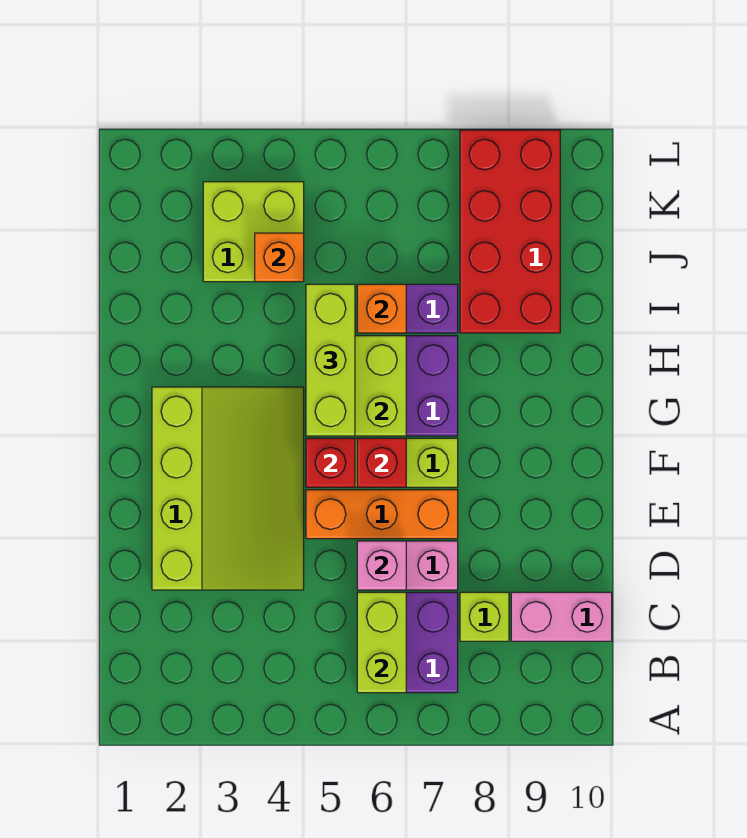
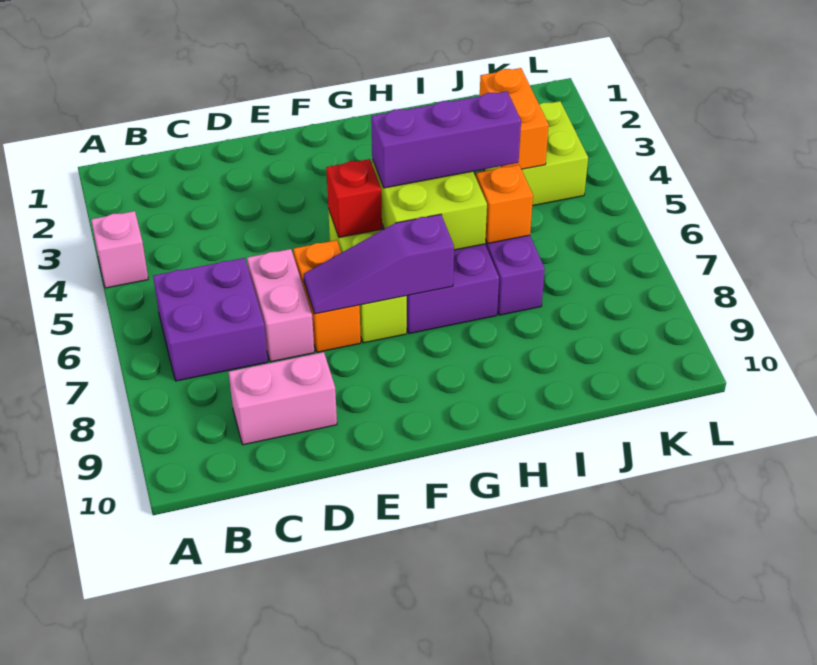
lime brick B6:C6 level 2 -> none
lime brick C8 level 1 -> none
pink brick C9:C10 level 1 -> pink brick C9:D9 level 1
lime slope D2:G4 level 1 top 2 -> none
pink brick D6 level 2 -> pink brick A4 level 1
orange brick E5:E7 level 1 -> orange brick E6:E7 level 1
none -> purple slope E7:G7 level 2 top G
red brick F6 level 2 -> none
lime brick G5:I5 level 3 -> purple brick G5:I5 level 3
red brick I8:L9 level 1 -> none
orange brick J4 level 2 -> orange brick J3:J4 level 2

